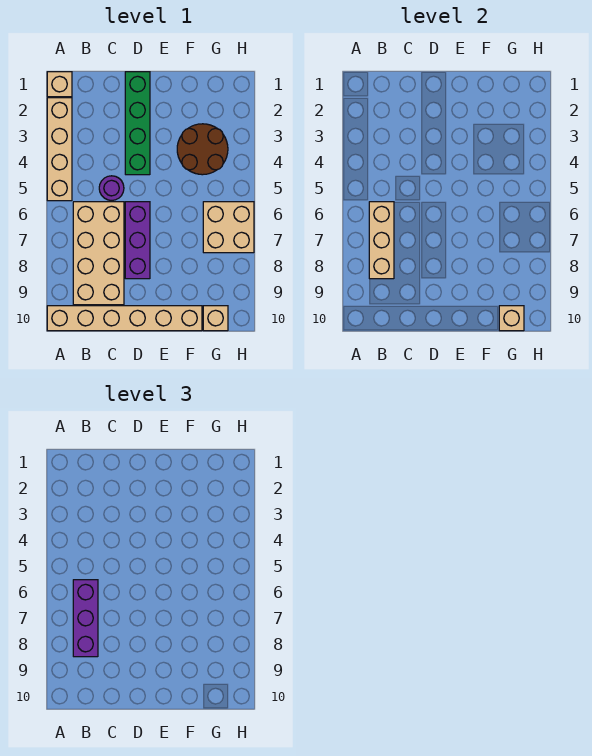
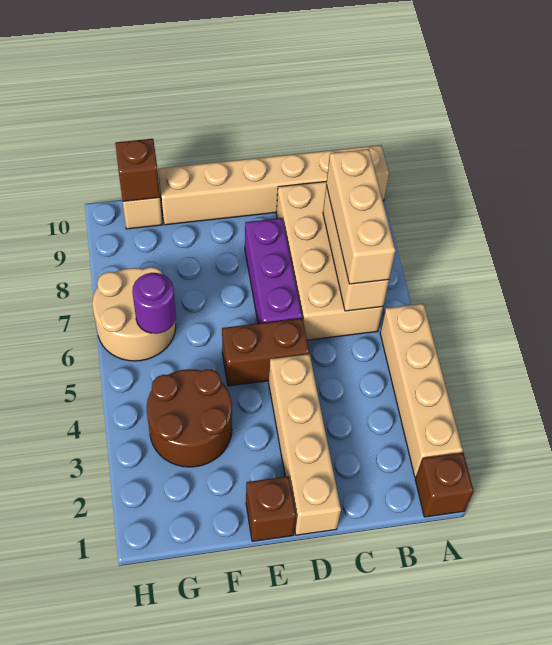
tan brick A1 level 1 -> brown brick A1 level 1
purple brick B6:B8 level 3 -> tan brick B6:B8 level 3
purple round brick C5 level 1 -> purple round brick G6 level 2
green brick D1:D4 level 1 -> tan brick D1:D4 level 1
none -> brown brick D5:E5 level 1
none -> brown brick E1 level 1
tan brick G6:H7 level 1 -> tan round brick G6:H7 level 1
tan brick G10 level 2 -> brown brick G10 level 2

